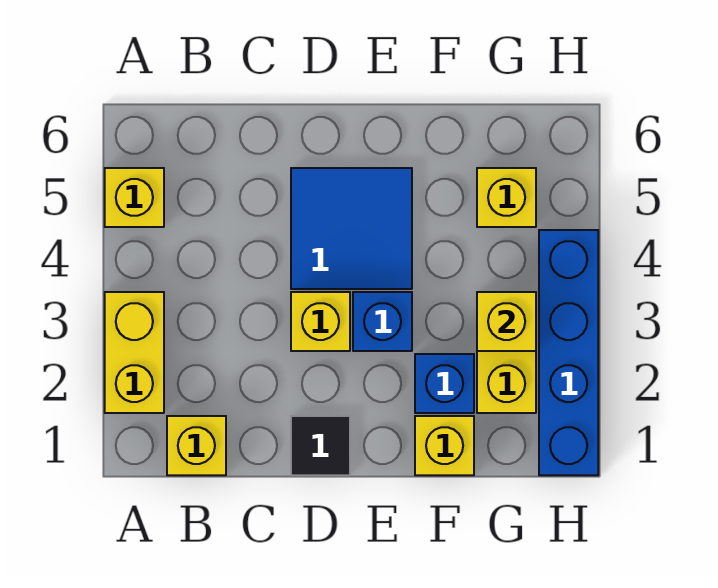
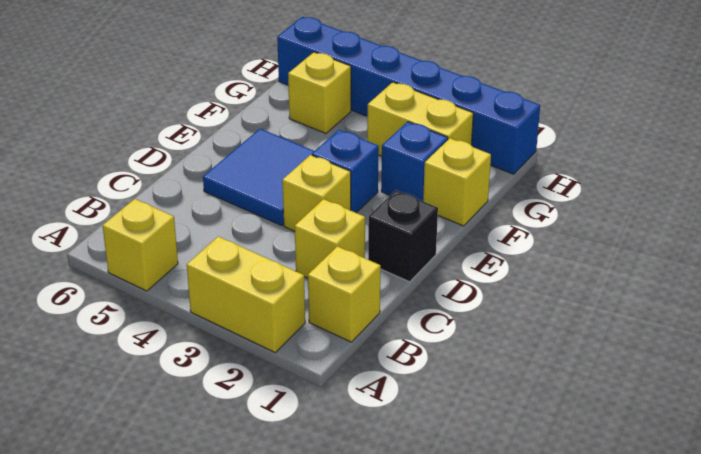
black tile D1 level 1 -> black brick D1 level 1
yellow brick G3 level 2 -> yellow brick C2 level 1
blue brick H1:H4 level 1 -> blue brick H1:H6 level 1

